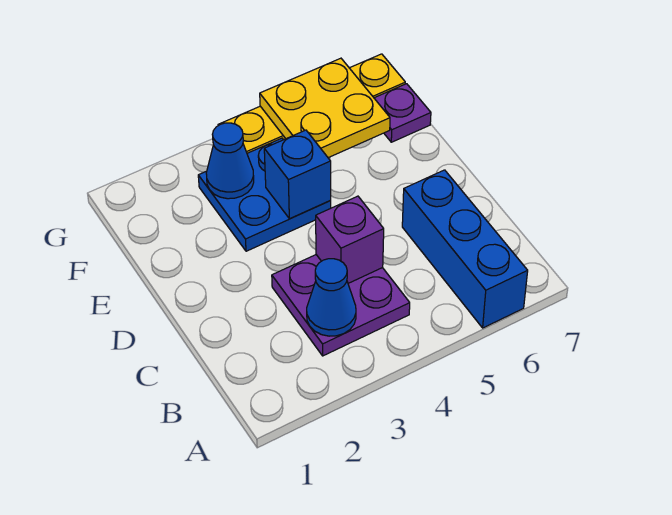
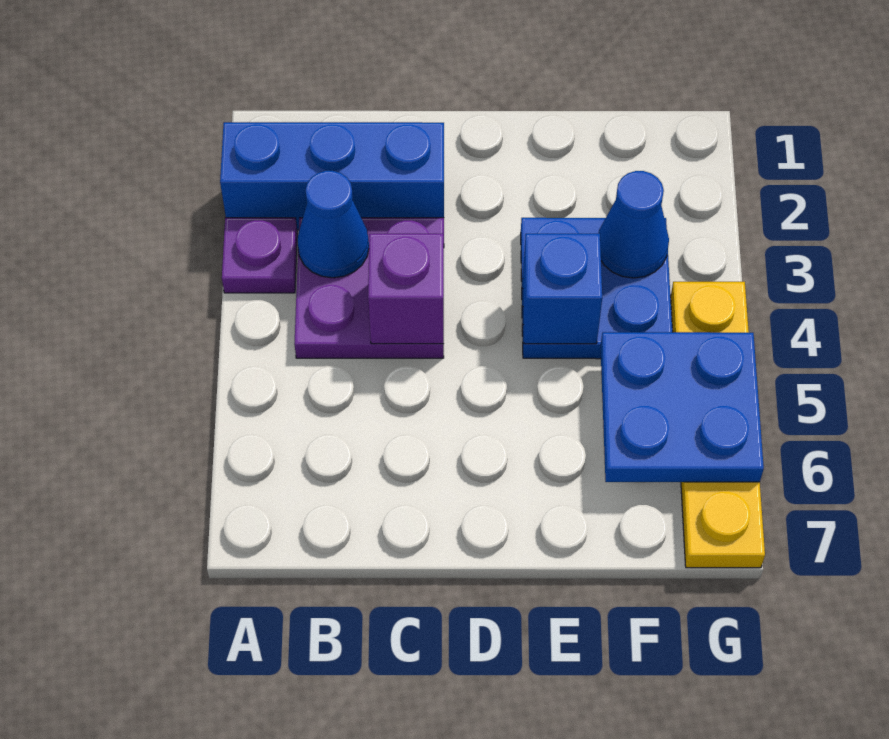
blue brick A6:C6 level 1 -> blue brick A2:C2 level 1
yellow plate F5:G6 level 2 -> blue plate F5:G6 level 2
purple plate F7 level 1 -> purple plate A3 level 1

